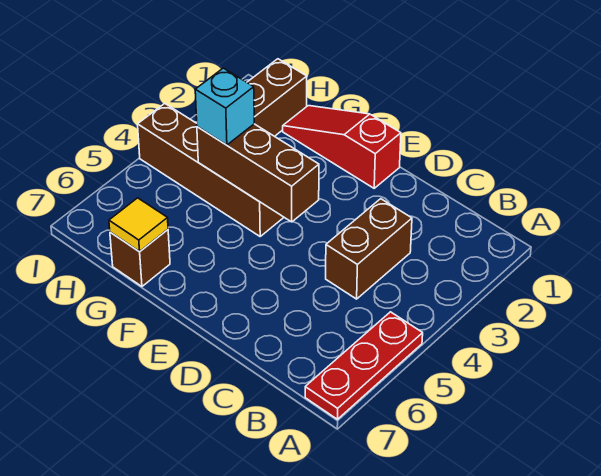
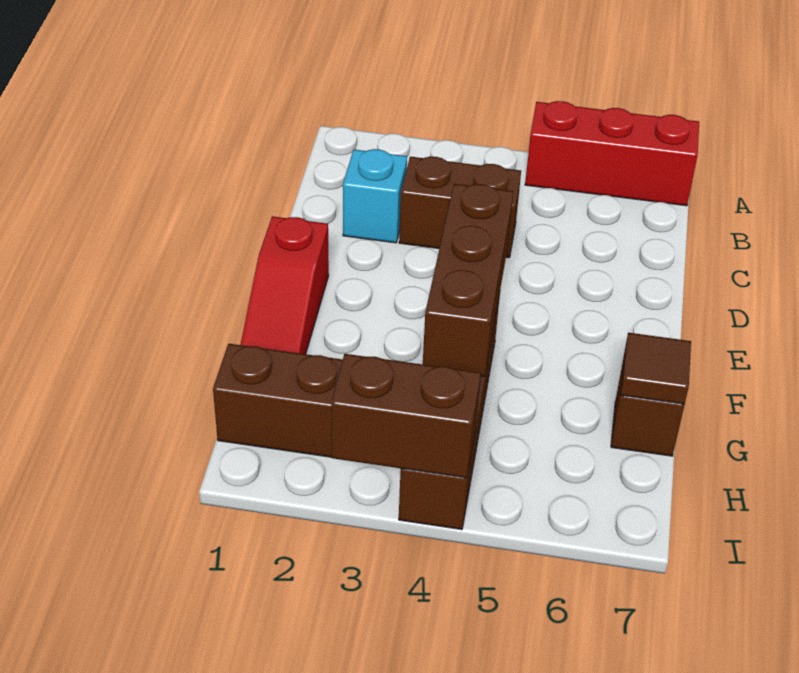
red plate A5:A7 level 1 -> red brick A5:A7 level 1
cyan brick G4 level 3 -> cyan brick C2 level 1
yellow tile G7 level 2 -> brown tile G7 level 2
none -> brown brick I3:I4 level 2

